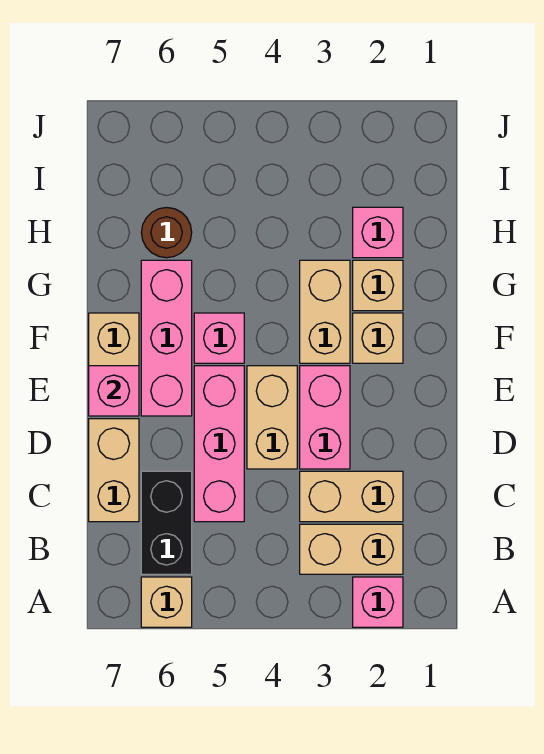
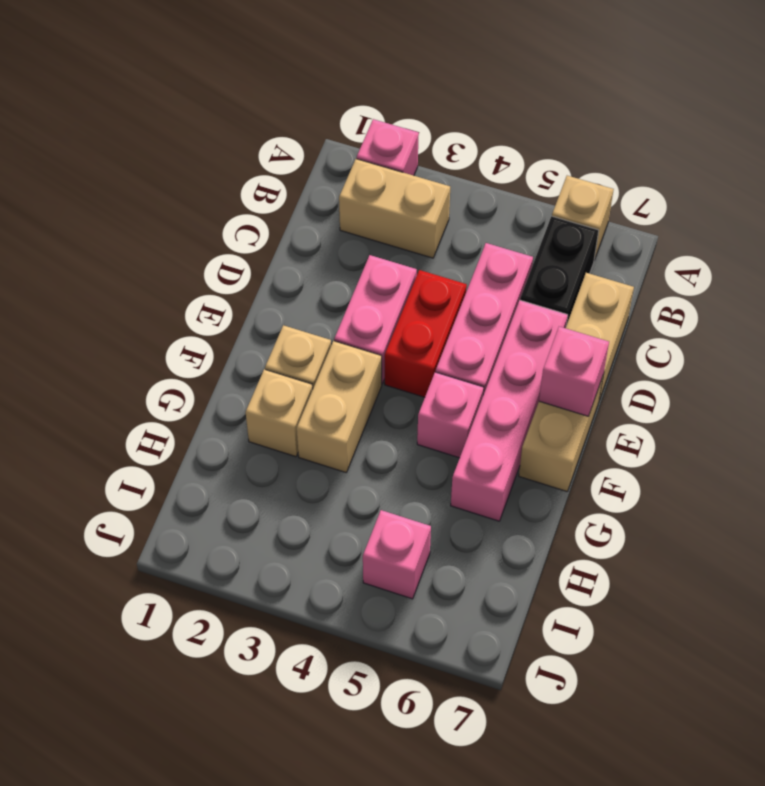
tan brick C2:C3 level 1 -> none
tan brick D4:E4 level 1 -> red brick D4:E4 level 1
pink brick E6:G6 level 1 -> pink brick D6:G6 level 1
pink brick H2 level 1 -> pink brick I5 level 1
brown round brick H6 level 1 -> none

